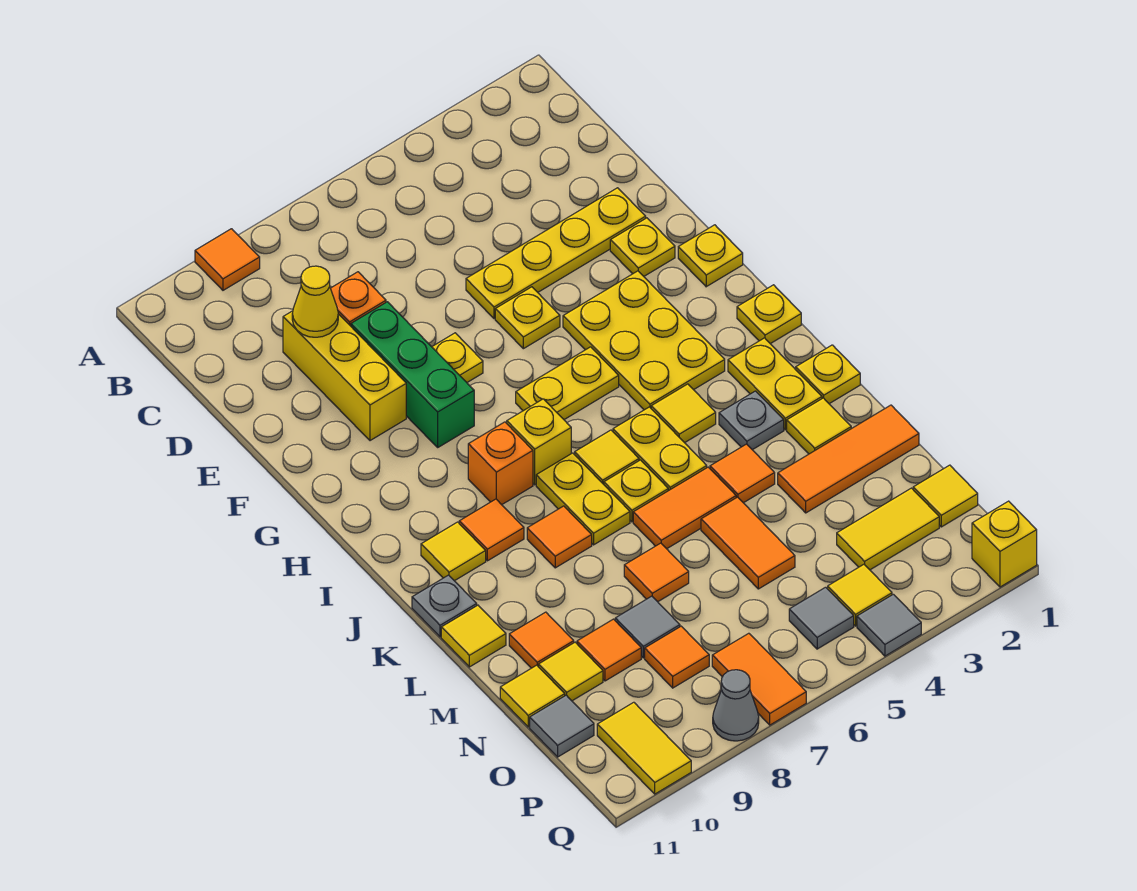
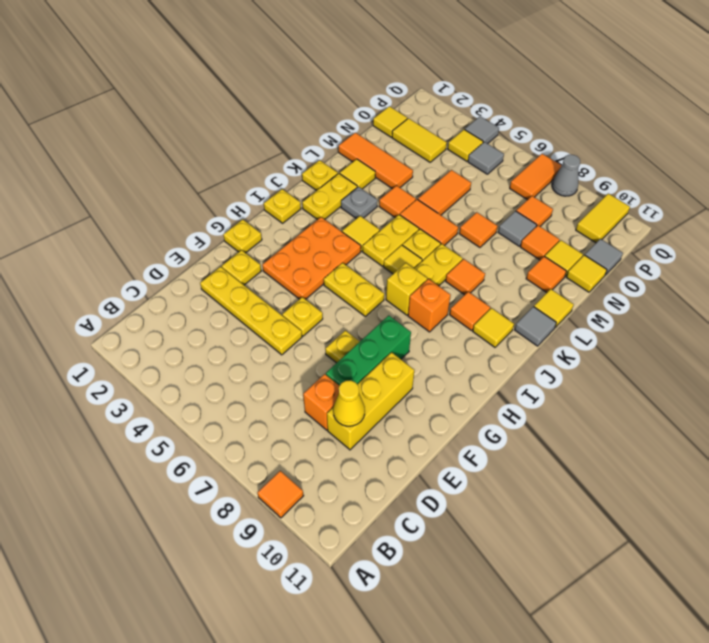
yellow plate G3:I4 level 1 -> orange plate G3:I4 level 1
grey plate K11 level 1 -> grey tile K11 level 1
yellow brick Q1 level 1 -> none

